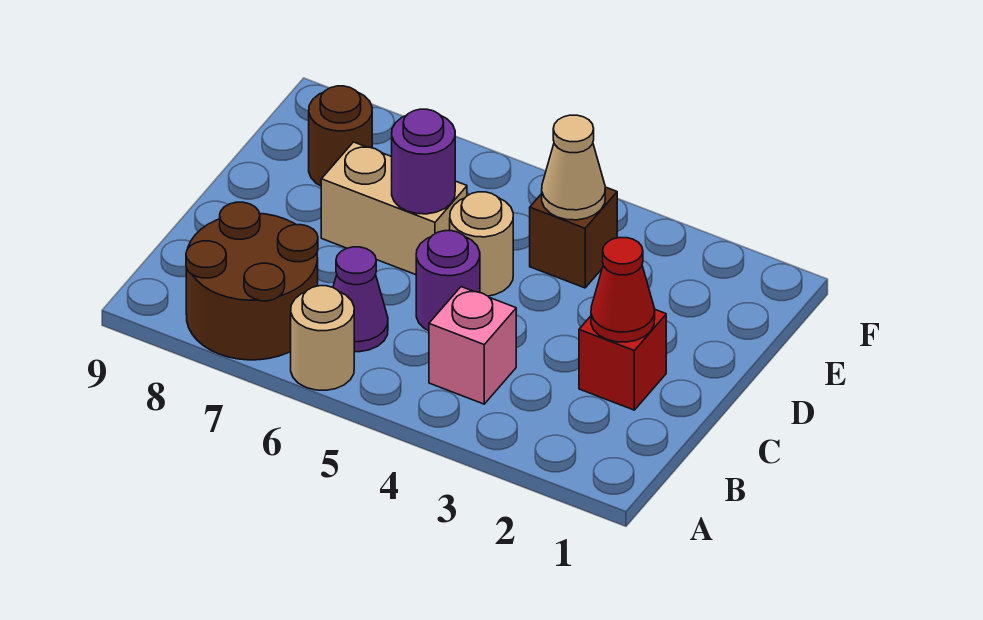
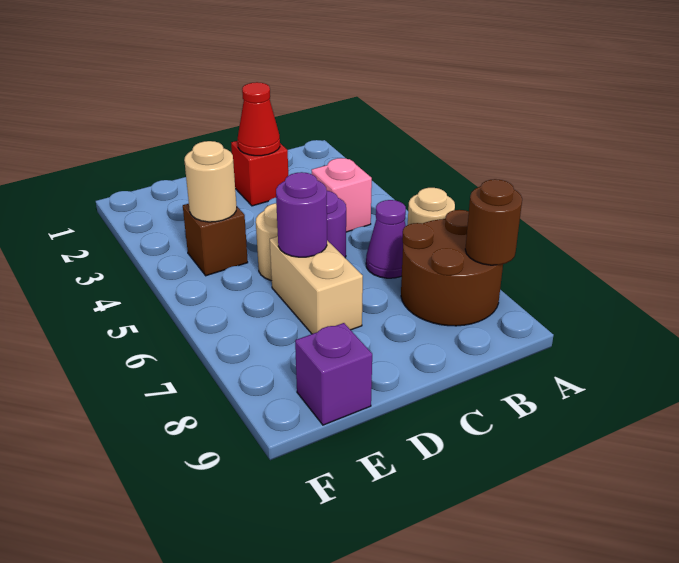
tan cone E4 level 2 -> tan round brick E4 level 2
brown round brick E8 level 1 -> brown round brick A8 level 2
none -> purple brick E9 level 1

